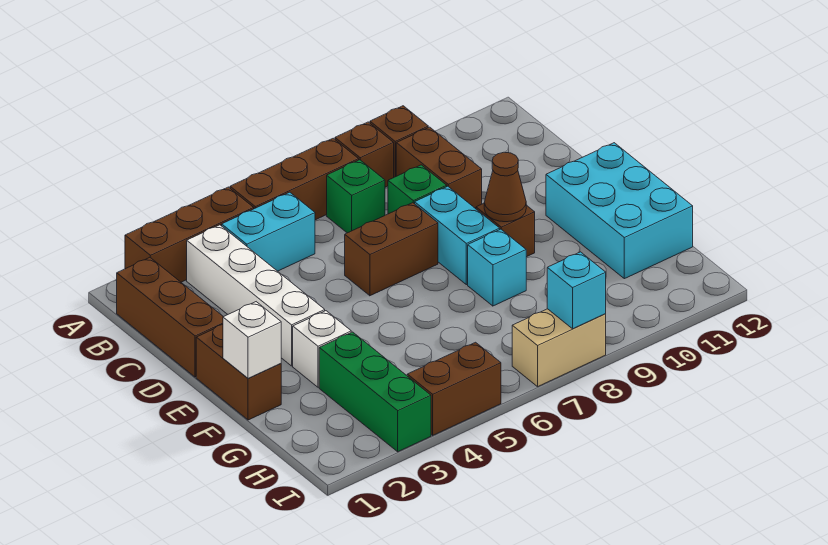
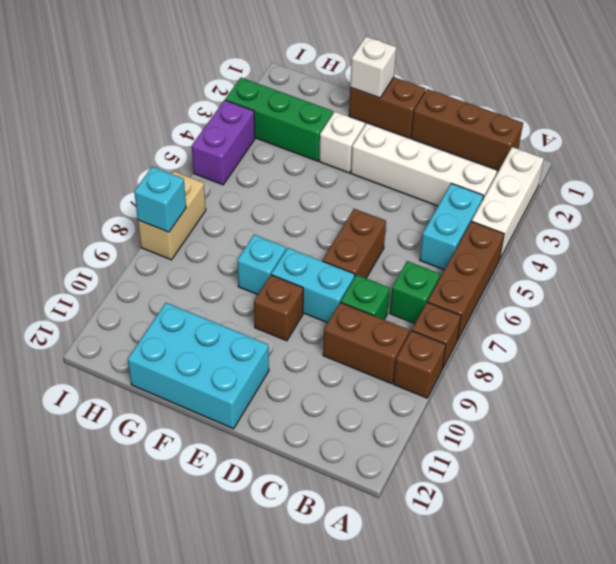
brown brick A2:A4 level 1 -> white brick A2:A4 level 1
brown cone E9 level 2 -> none
brown brick I4:I5 level 1 -> purple brick I4:I5 level 1

